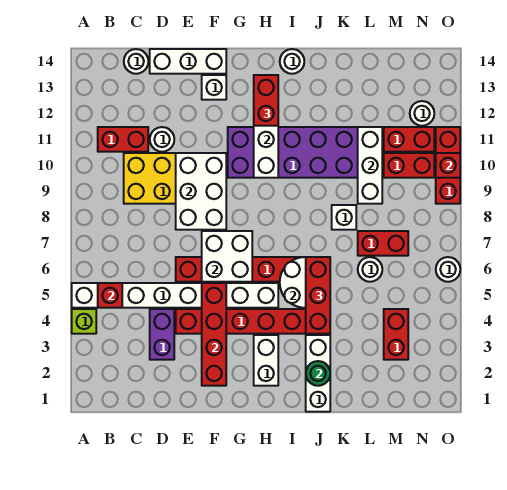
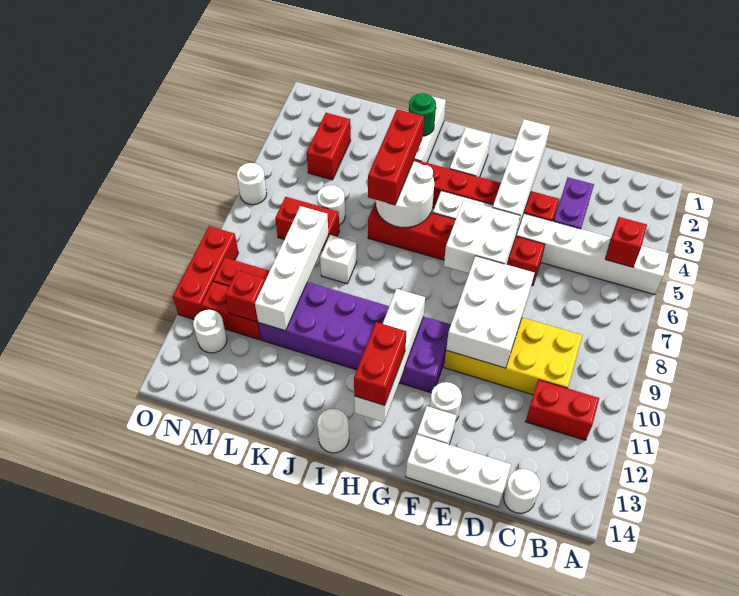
lime brick A4 level 1 -> none
white round brick D11 level 1 -> white round brick F12 level 1
red brick F2:F5 level 2 -> white brick F2:F5 level 2
white brick L9:L11 level 2 -> white brick L8:L11 level 2
red brick O10 level 2 -> red brick M11 level 2

